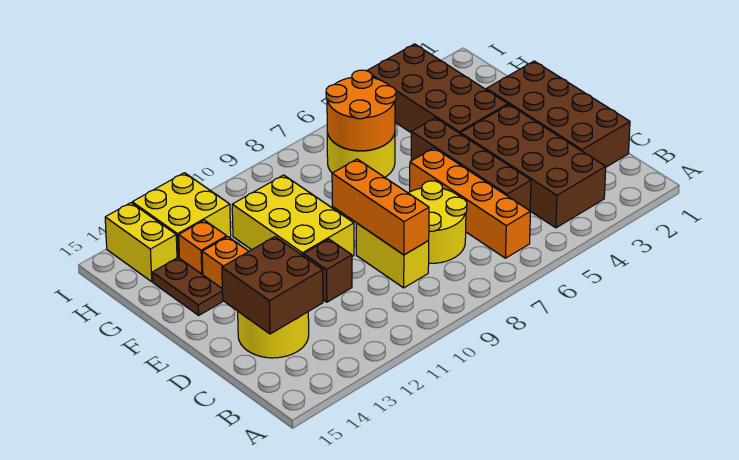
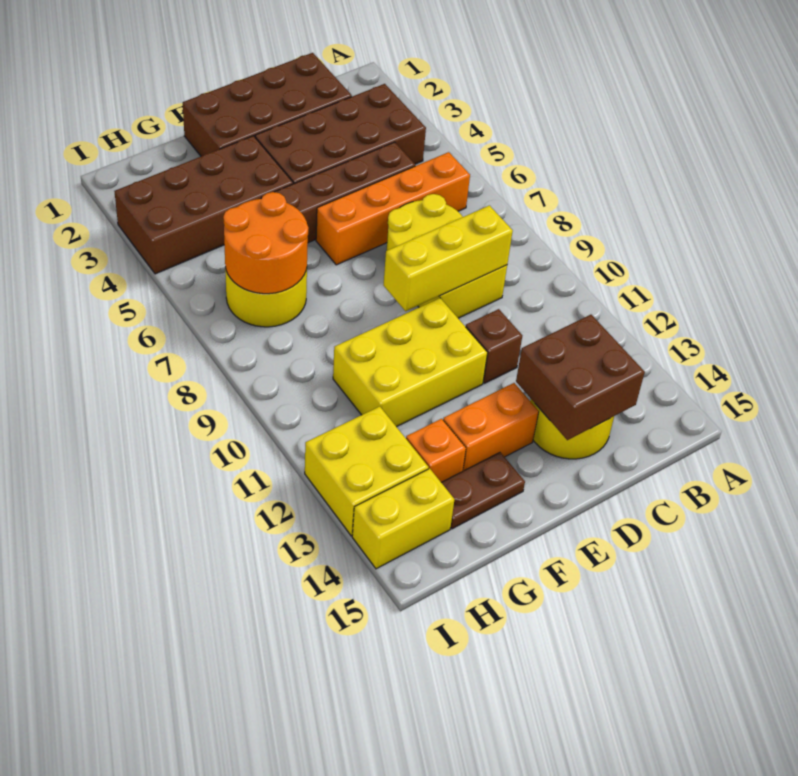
orange brick C9:E9 level 2 -> yellow brick C9:E9 level 2

